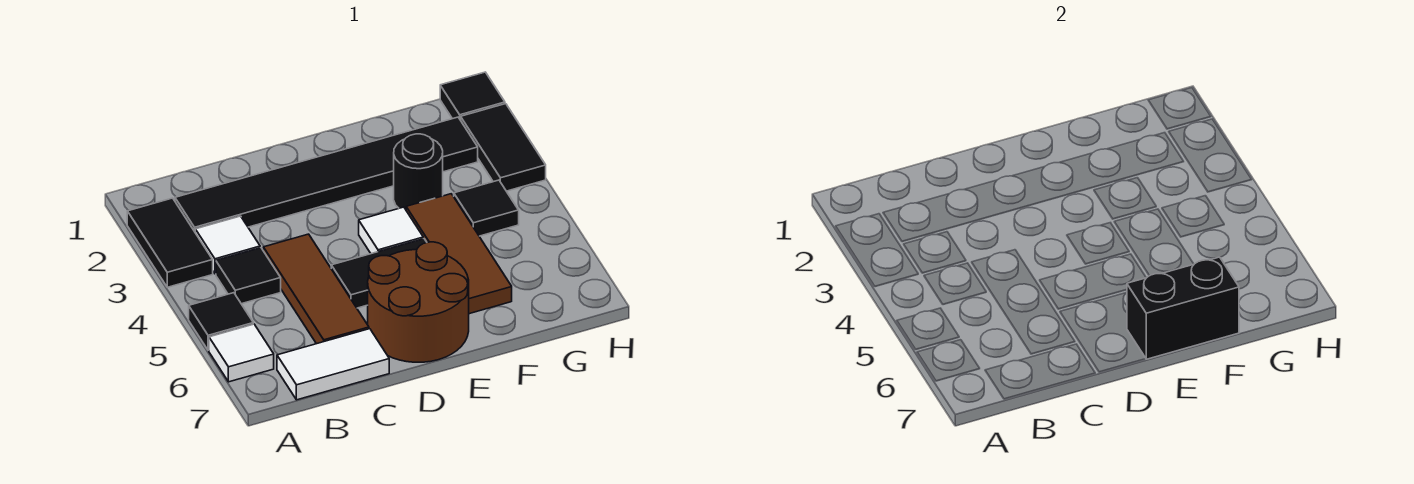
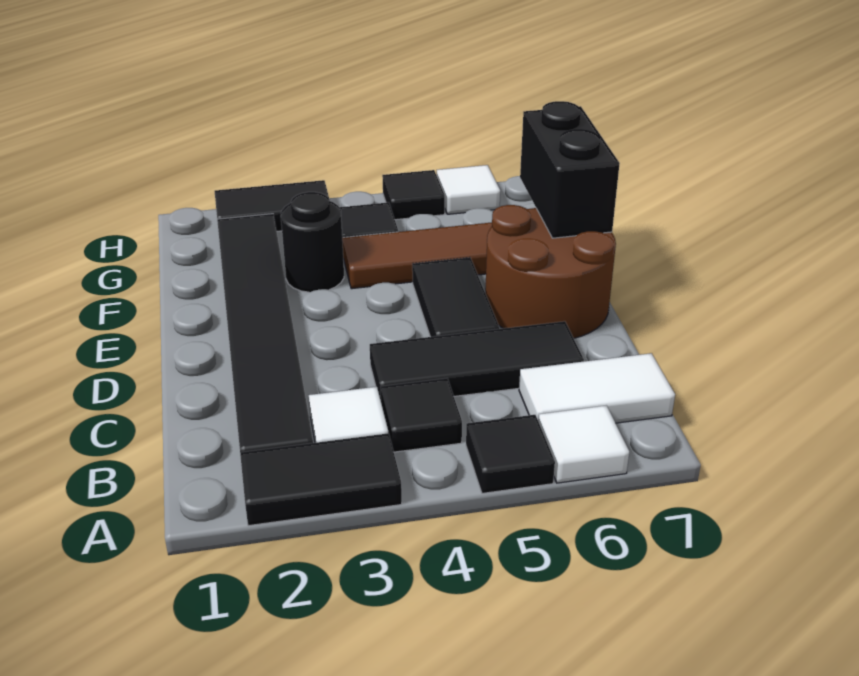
white tile B7:C7 level 1 -> white tile B6:B7 level 1
brown tile C4:C6 level 1 -> black tile C4:C6 level 1
white tile E4 level 1 -> white tile H6 level 1
black tile H1 level 1 -> black tile H5 level 1

